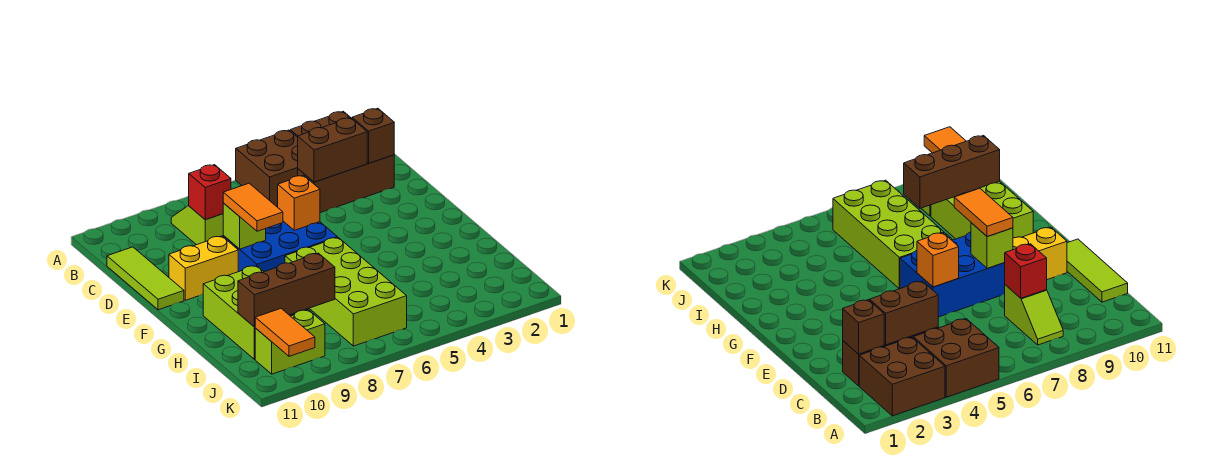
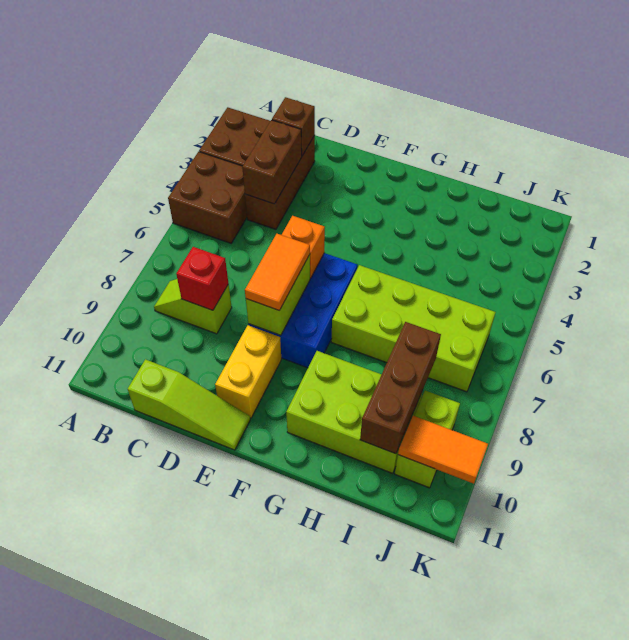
lime tile C11:E11 level 1 -> lime slope C11:E11 level 1 top C
lime brick E8 level 2 -> lime brick E7:E8 level 2
orange tile E8:F8 level 3 -> orange tile E7:E8 level 3

